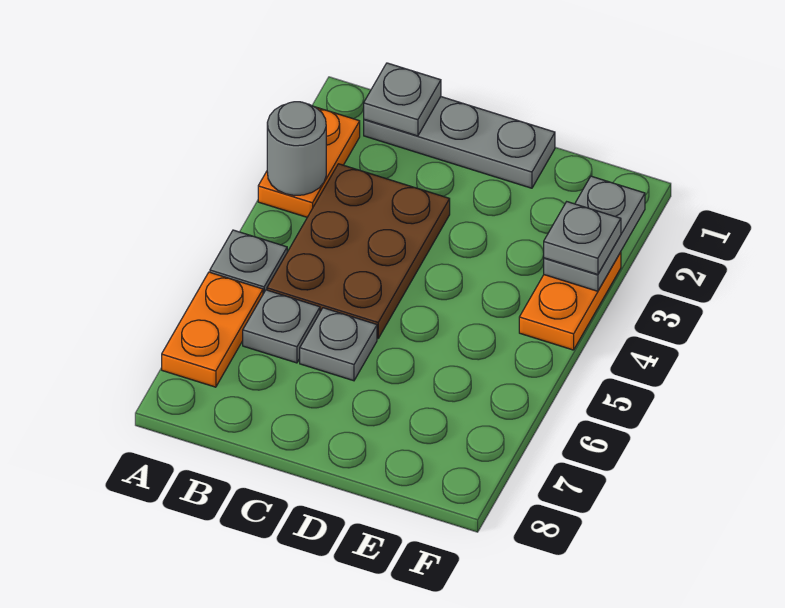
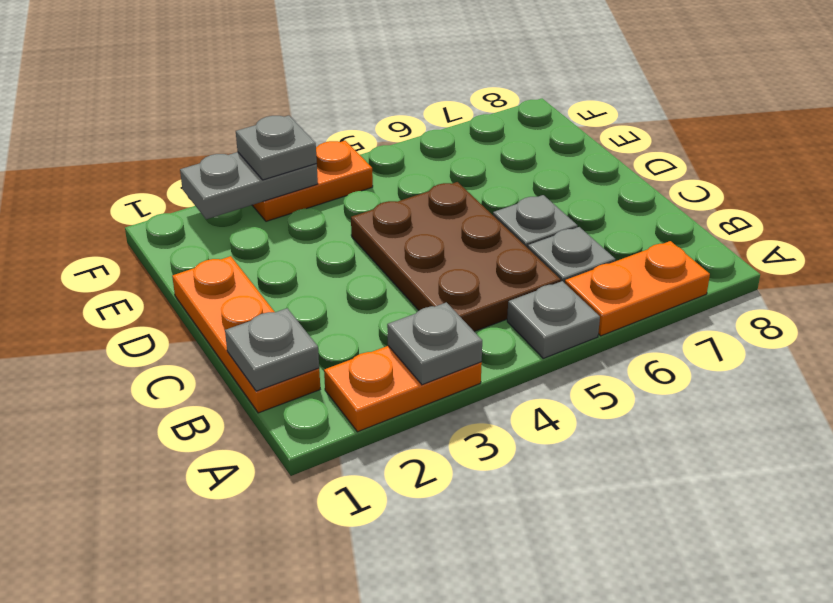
grey round brick A3 level 2 -> grey plate A3 level 2
grey plate B1:D1 level 1 -> orange plate B1:D1 level 1
brown plate B3:C5 level 1 -> brown plate B4:D5 level 1

